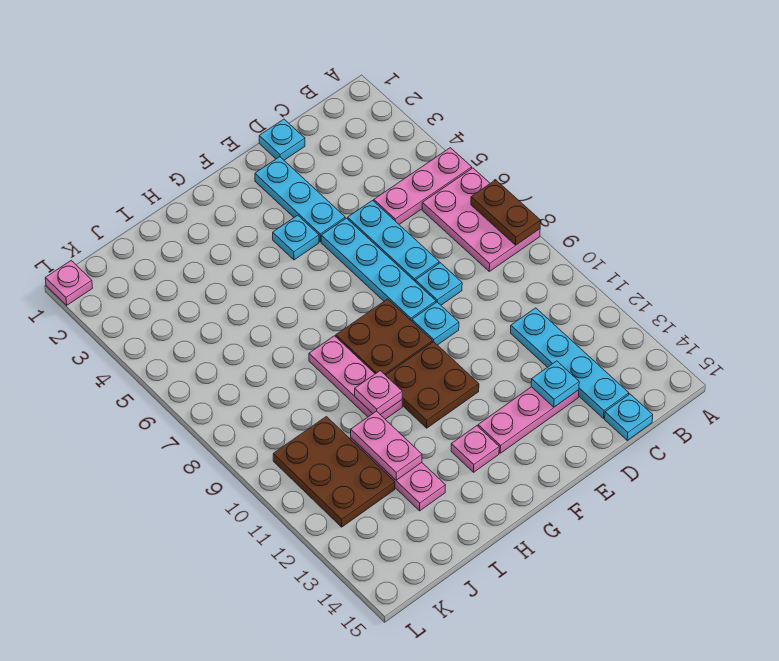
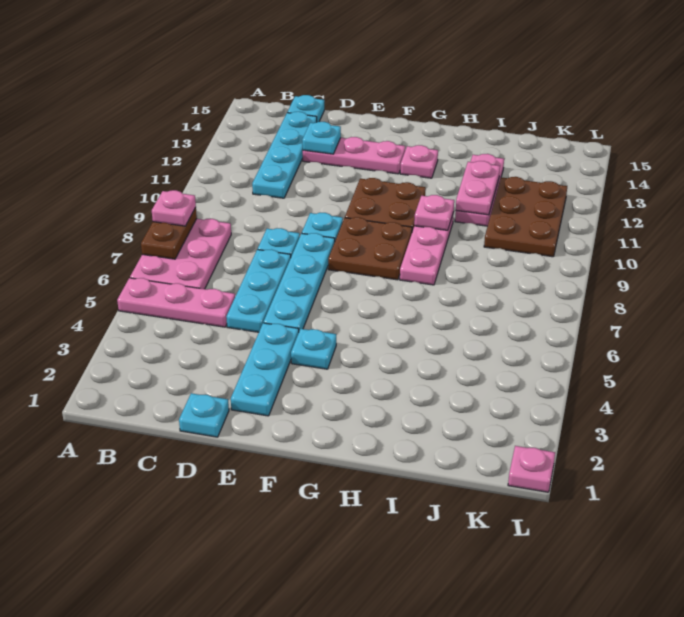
none -> pink plate A8 level 3

